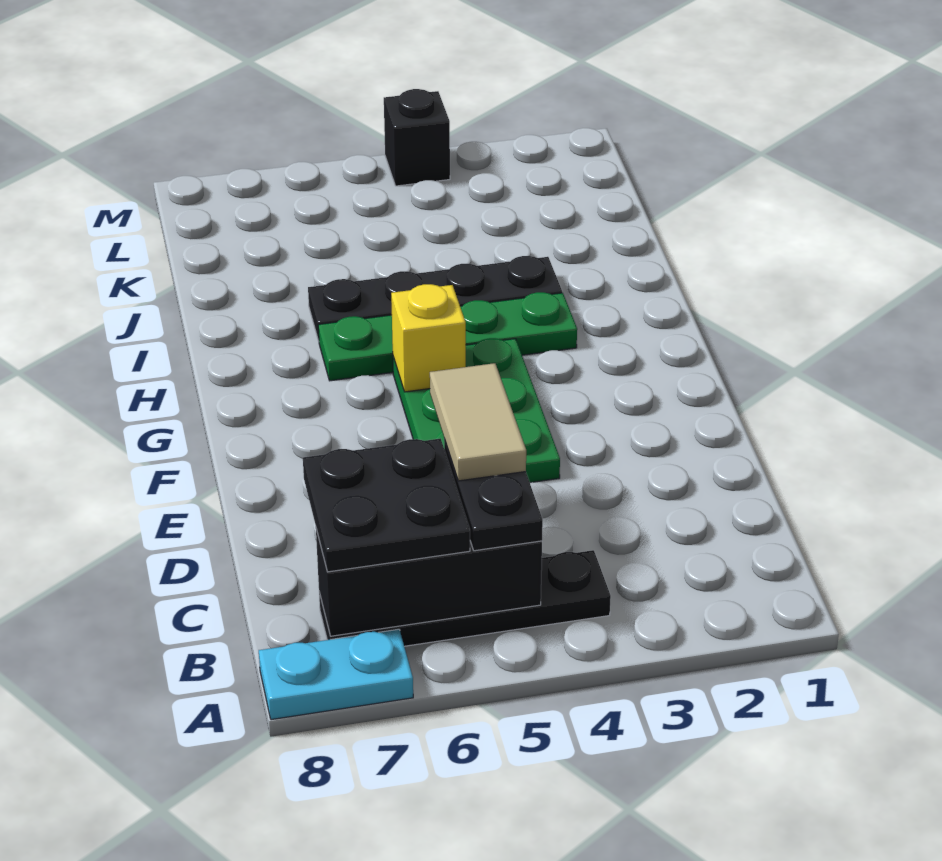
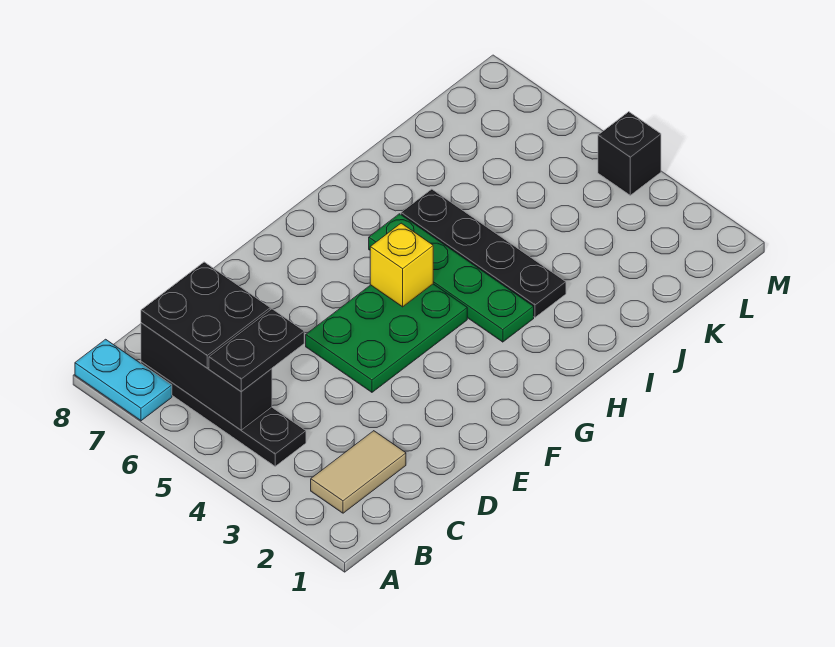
tan tile C5:D5 level 4 -> tan tile B2:C2 level 1

